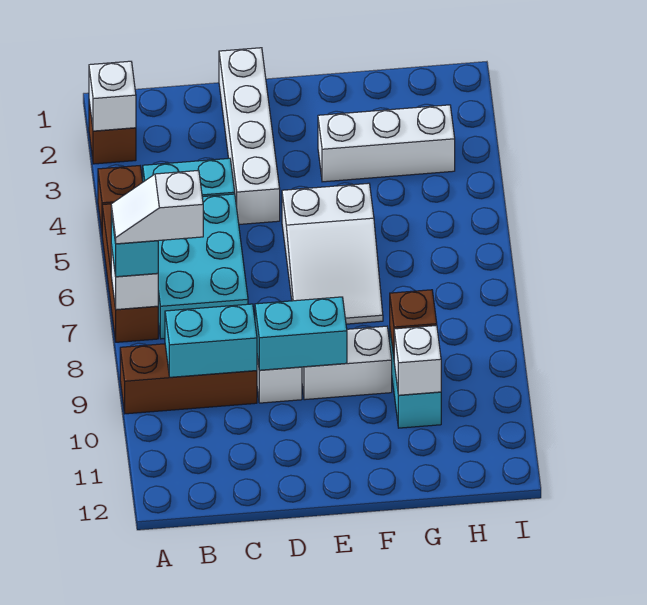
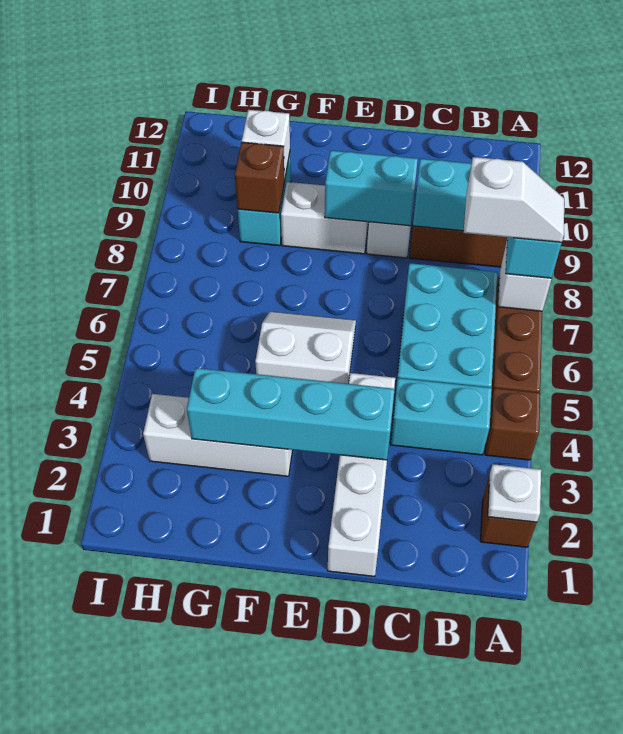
white brick A2 level 2 -> white plate A2 level 2
none -> cyan brick D3:G3 level 2
white slope E5:F7 level 1 top 5 -> white slope E5:F6 level 1 top 5

